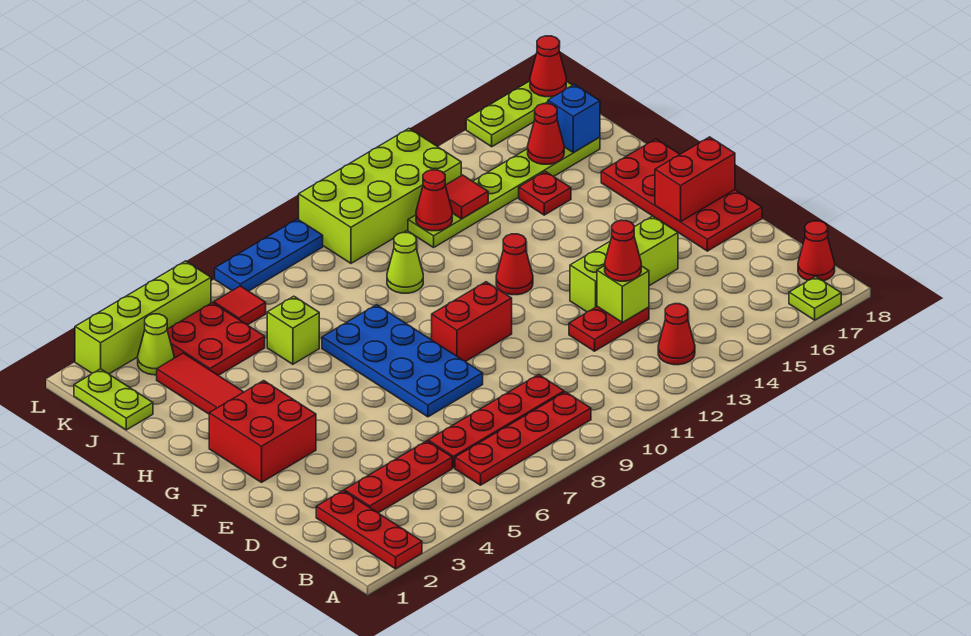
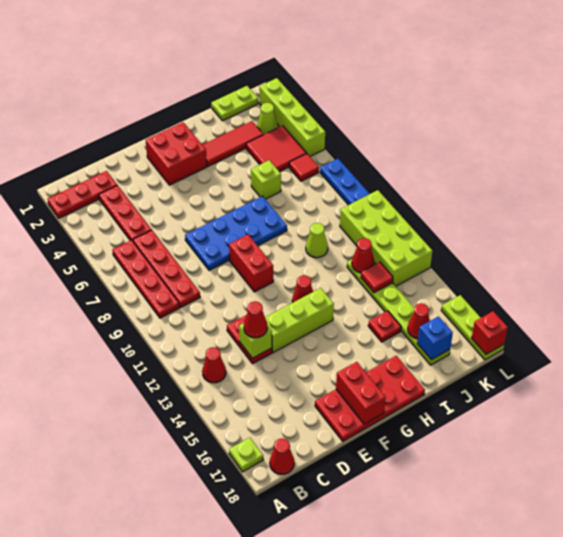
lime brick E13:E15 level 1 -> lime brick E13:G13 level 1
red plate J4:K5 level 1 -> red tile J4:K5 level 1
red cone L18 level 2 -> red brick L18 level 2

